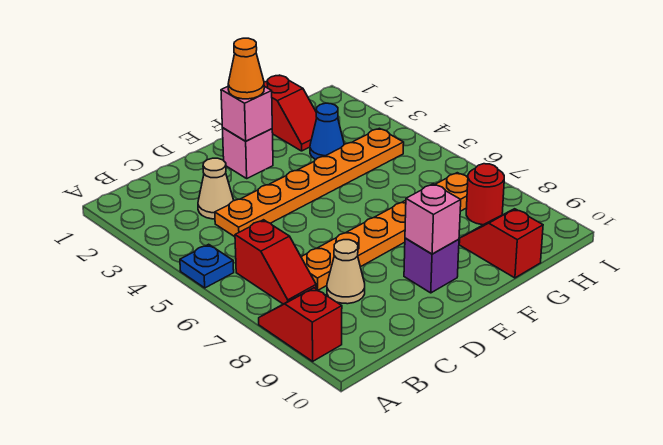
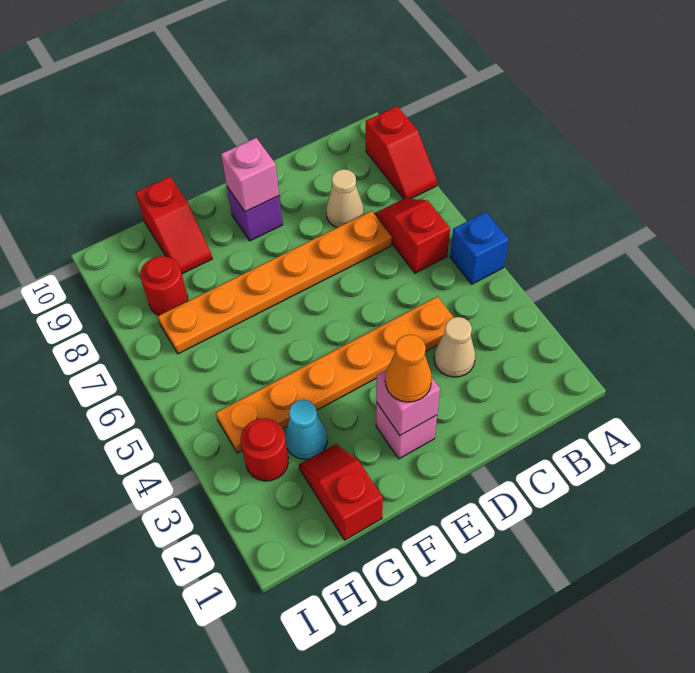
blue plate A5 level 1 -> blue brick A5 level 1
blue cone G3 level 1 -> cyan cone G3 level 1
none -> red round brick H3 level 1

